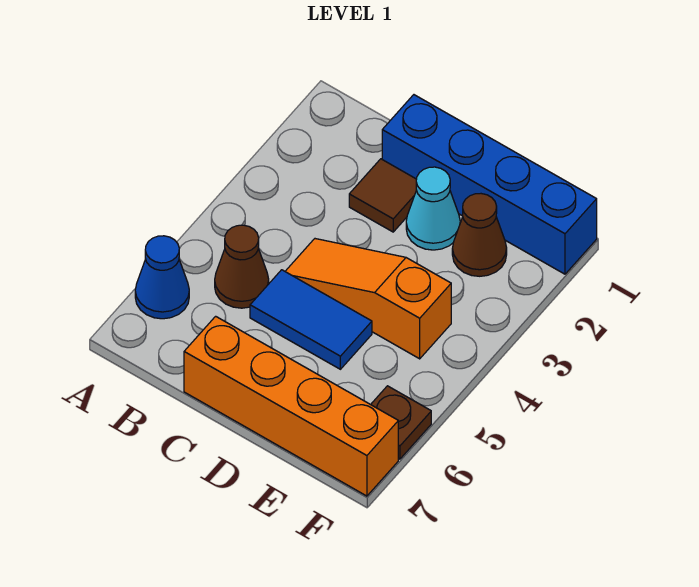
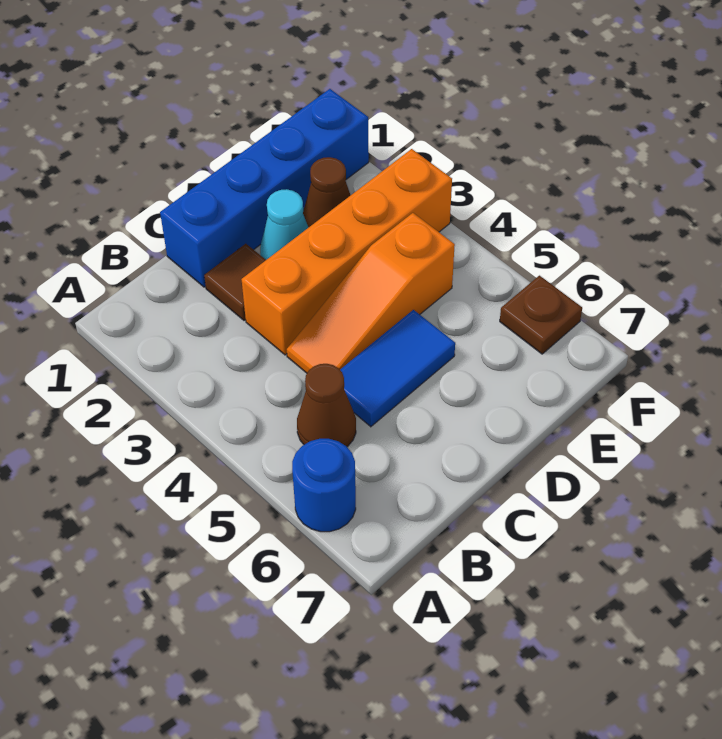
blue cone A6 level 1 -> blue round brick A6 level 1
orange brick C7:F7 level 1 -> orange brick C3:F3 level 1

